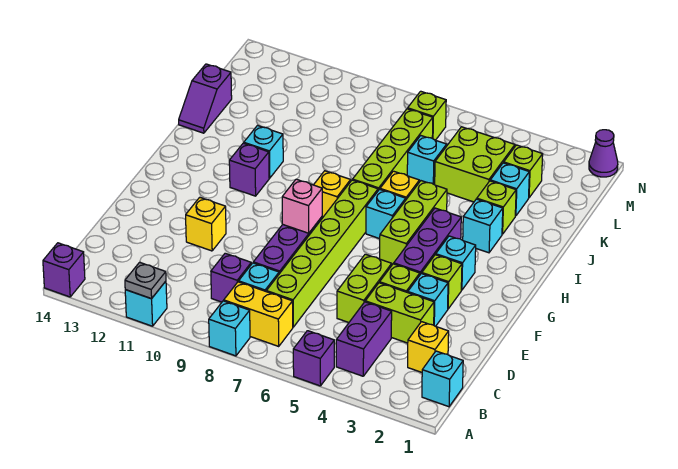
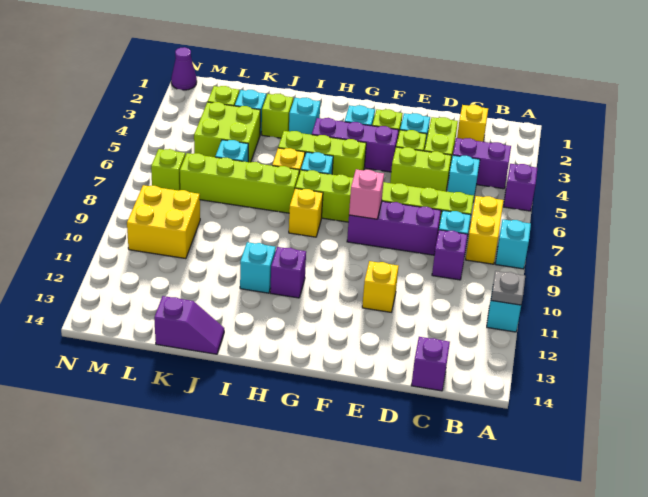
purple brick A14 level 1 -> purple brick C14 level 1
cyan brick B1 level 1 -> cyan brick C5 level 1
none -> yellow brick L9:M10 level 1

